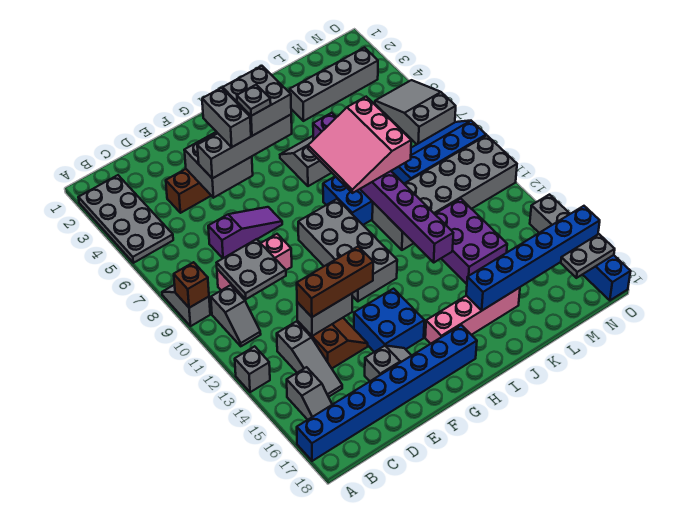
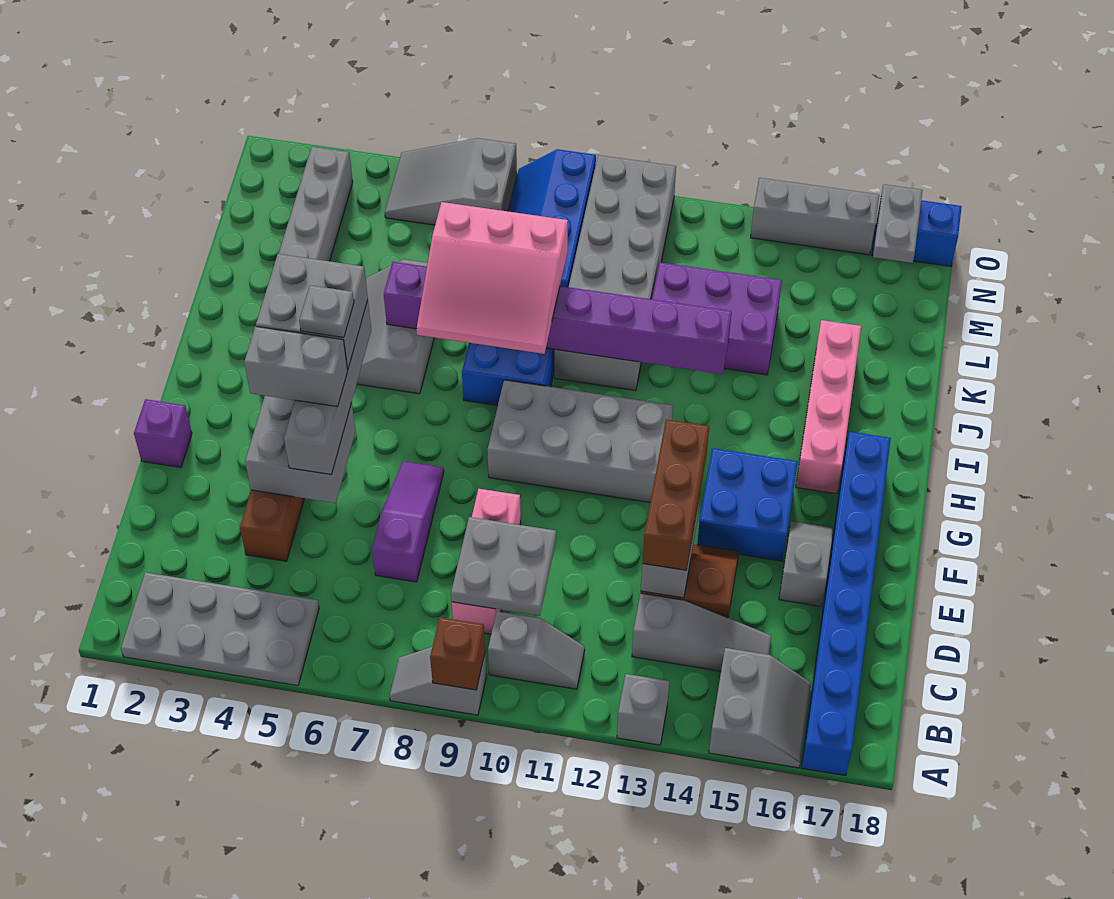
grey slope B15:B16 level 1 top 15 -> grey slope A15:B16 level 1 top 15
none -> purple brick F1 level 1
blue brick J16:O16 level 2 -> none

